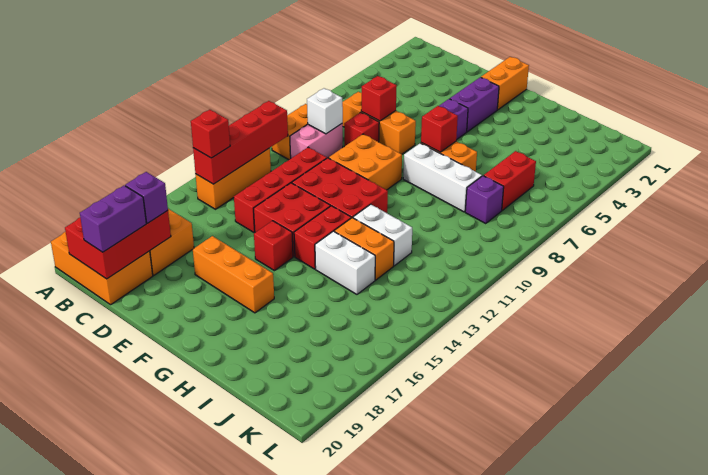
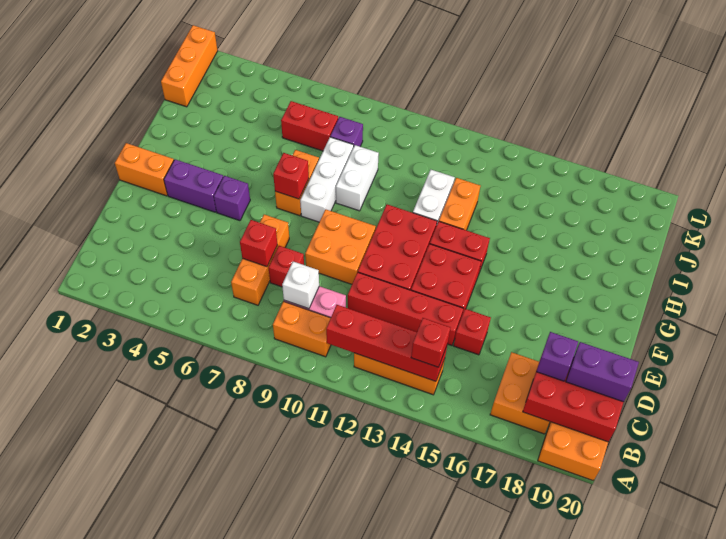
orange brick E17:G17 level 1 -> orange brick J1:L1 level 1
red brick F15 level 1 -> red brick D15 level 1
white brick H14:I14 level 1 -> white brick H9:I9 level 1

